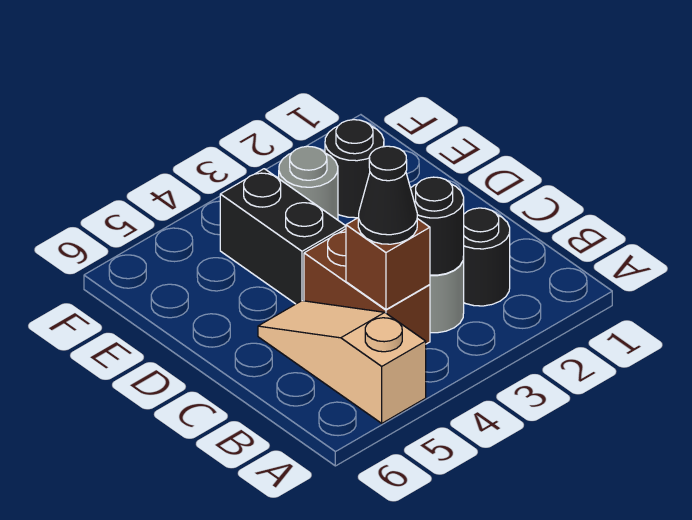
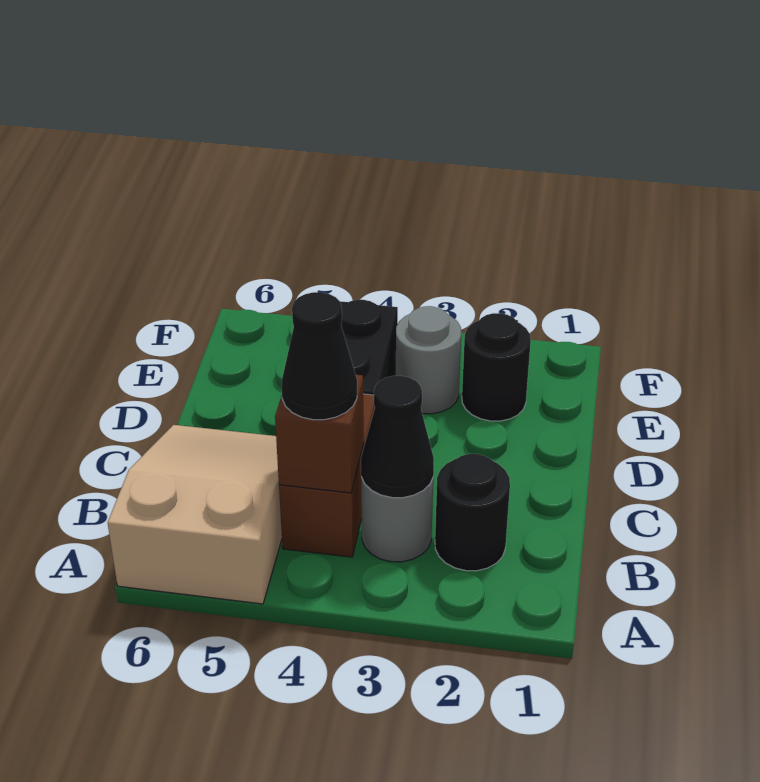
tan slope A5:C5 level 1 top A -> tan slope A5:C6 level 1 top A
black round brick B3 level 2 -> black cone B3 level 2

